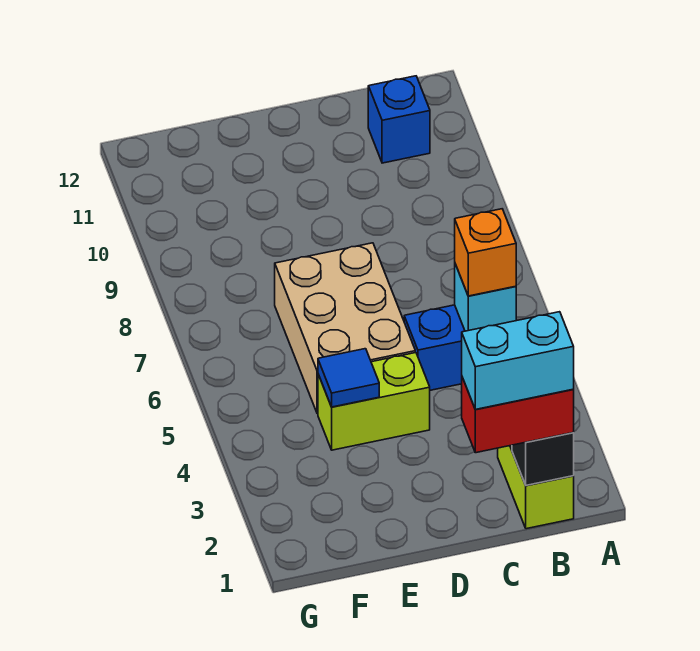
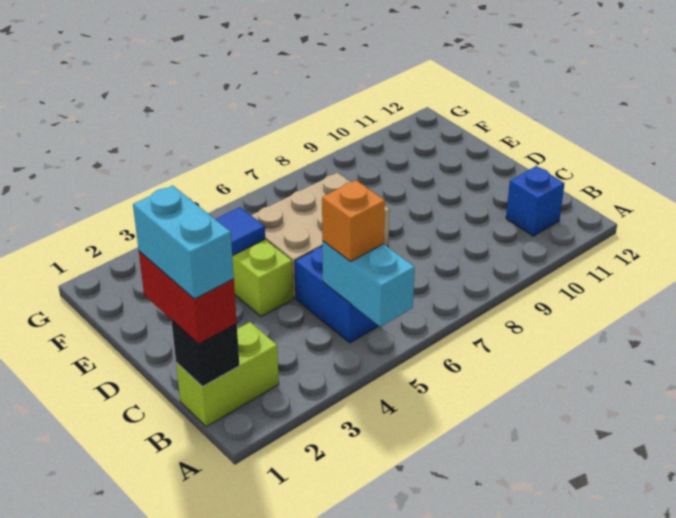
cyan brick B5 level 2 -> cyan brick A5:B5 level 2

